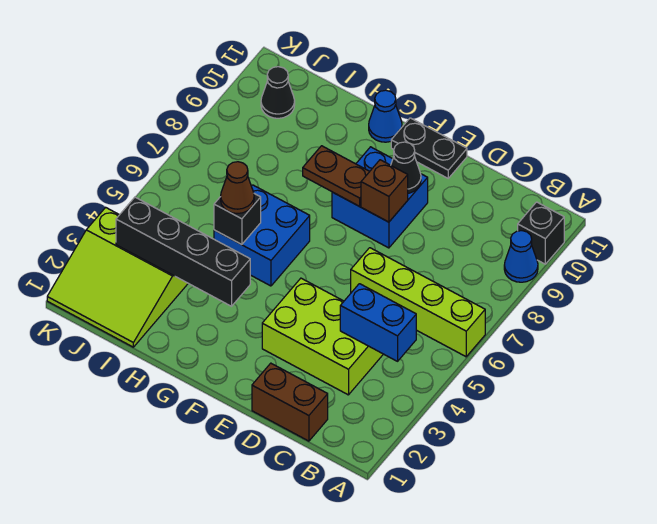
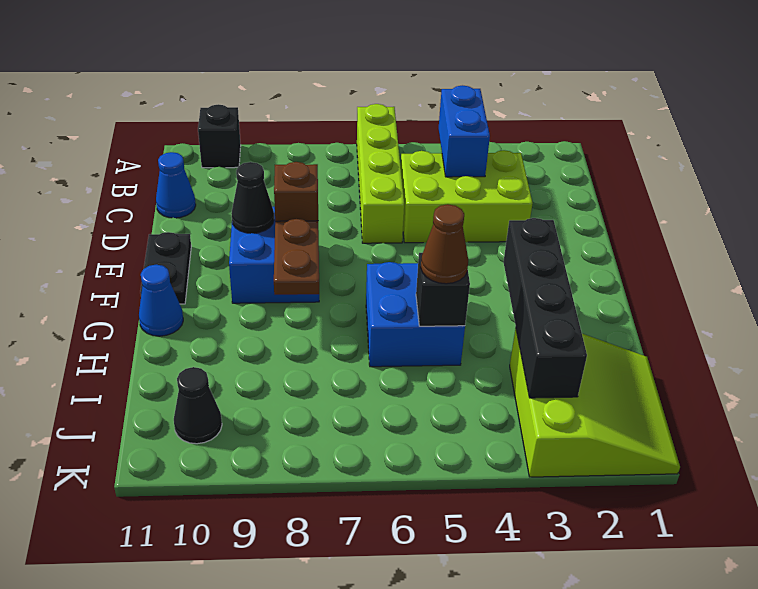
blue cone A9 level 1 -> blue cone C11 level 1
brown brick C1:D1 level 1 -> none
lime brick C3:E4 level 1 -> lime brick C3:D5 level 1

